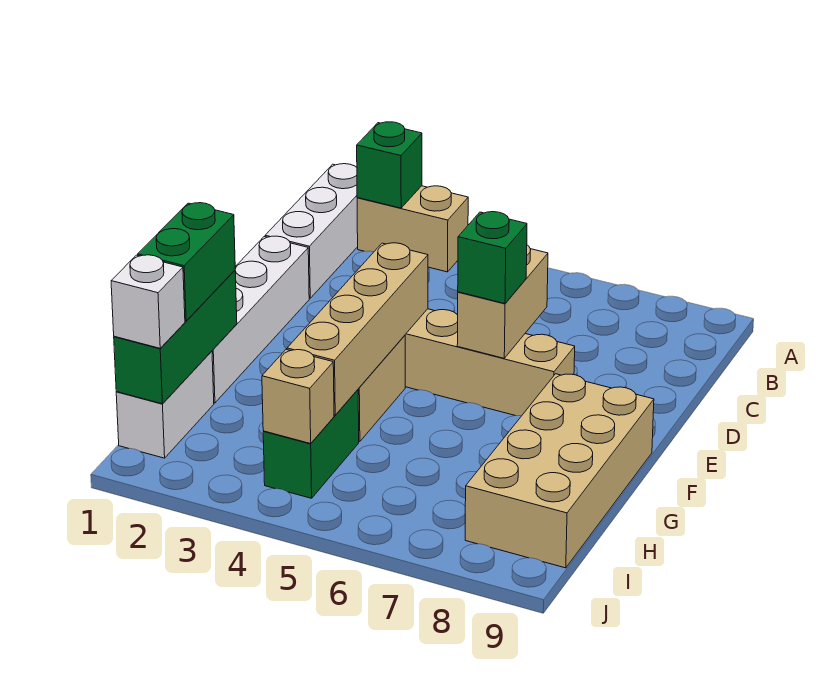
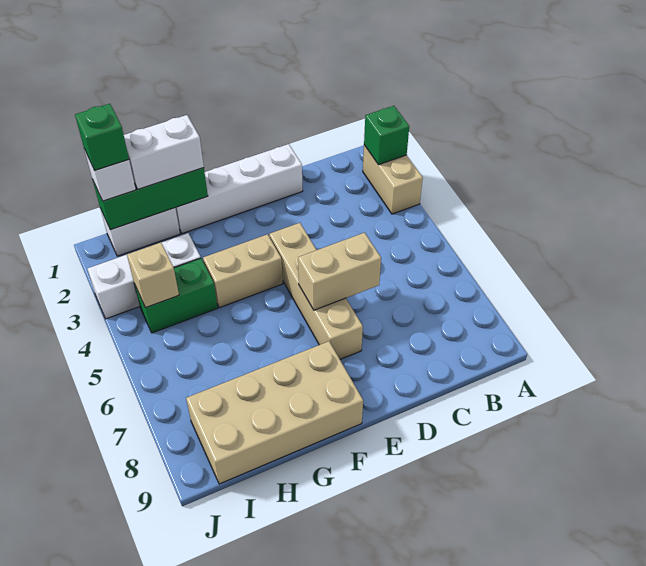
white brick A1:C1 level 1 -> white brick H3:J3 level 1
tan brick E4:H4 level 2 -> none
green brick E6 level 3 -> green brick I1 level 4
green brick G1:H1 level 3 -> white brick G1:H1 level 3

